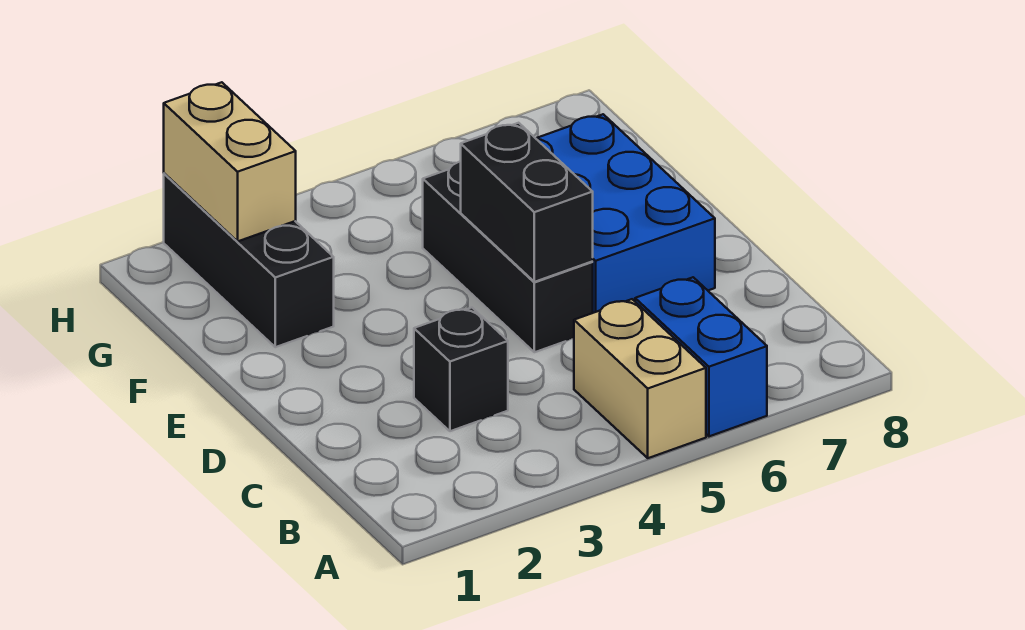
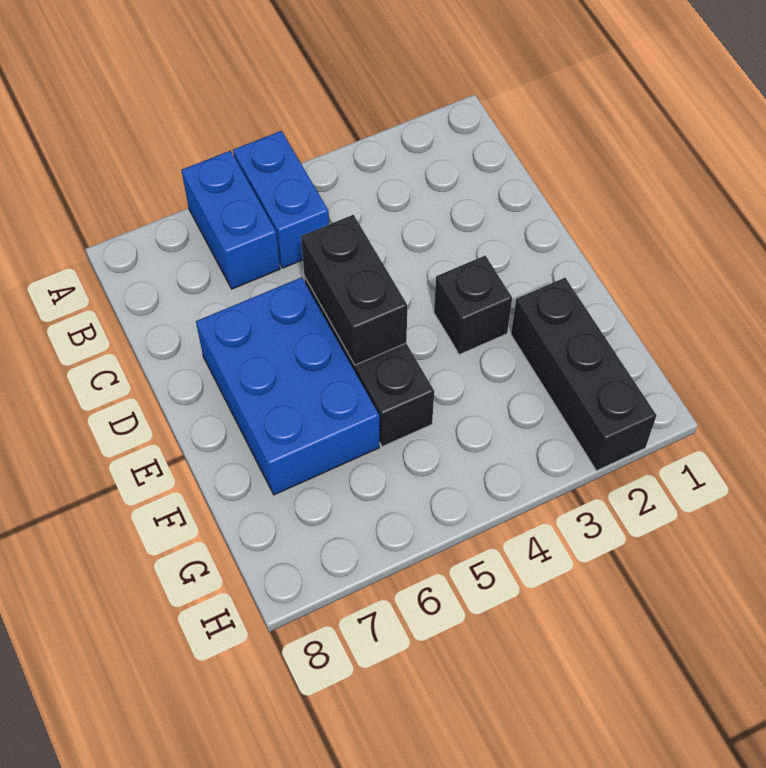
tan brick A5:B5 level 1 -> blue brick A5:B5 level 1
black brick C3 level 1 -> black brick E3 level 1
tan brick G2:H2 level 2 -> none

